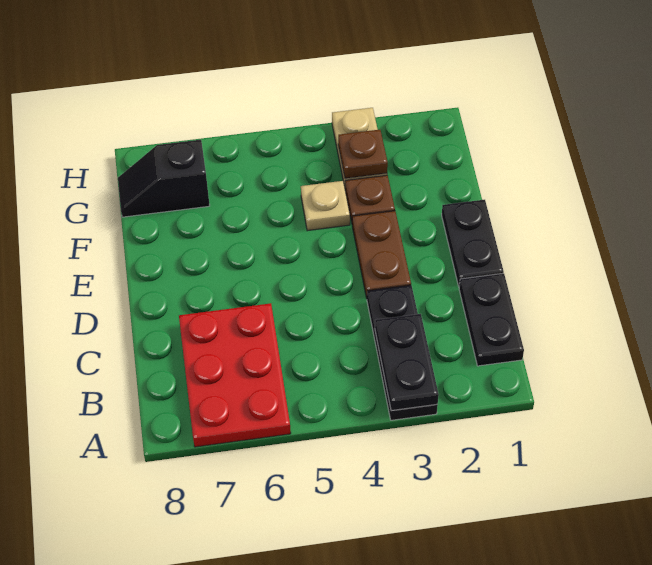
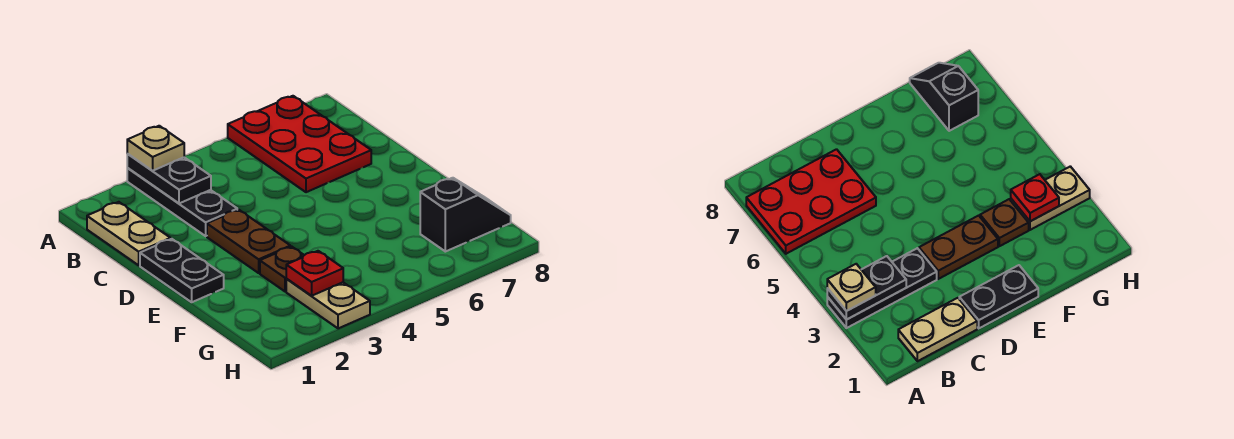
black plate B1:C1 level 1 -> tan plate B1:C1 level 1
tan plate F4 level 1 -> tan plate A3 level 3
brown plate G3 level 2 -> red plate G3 level 2

